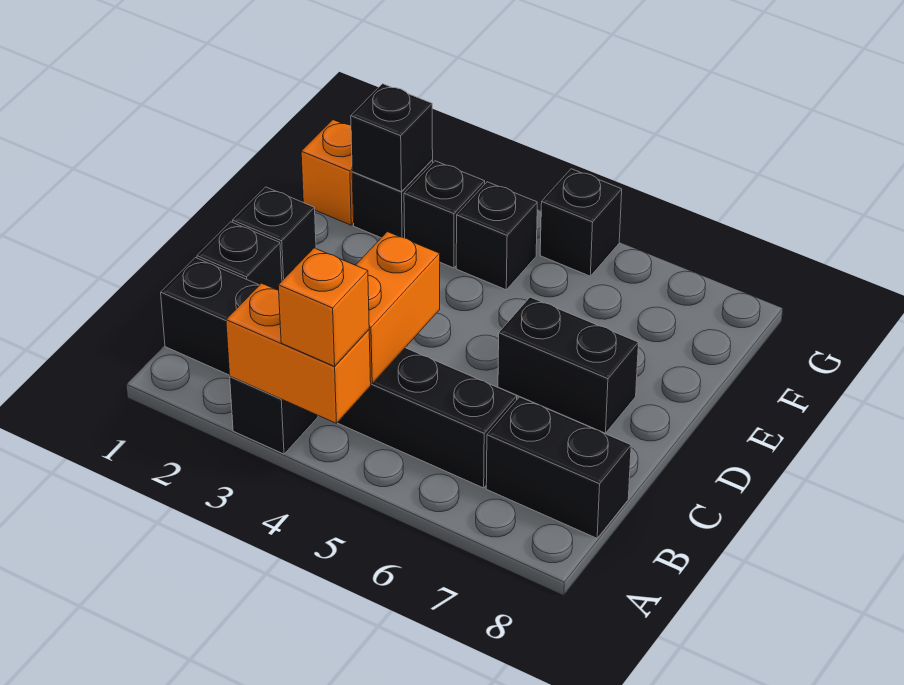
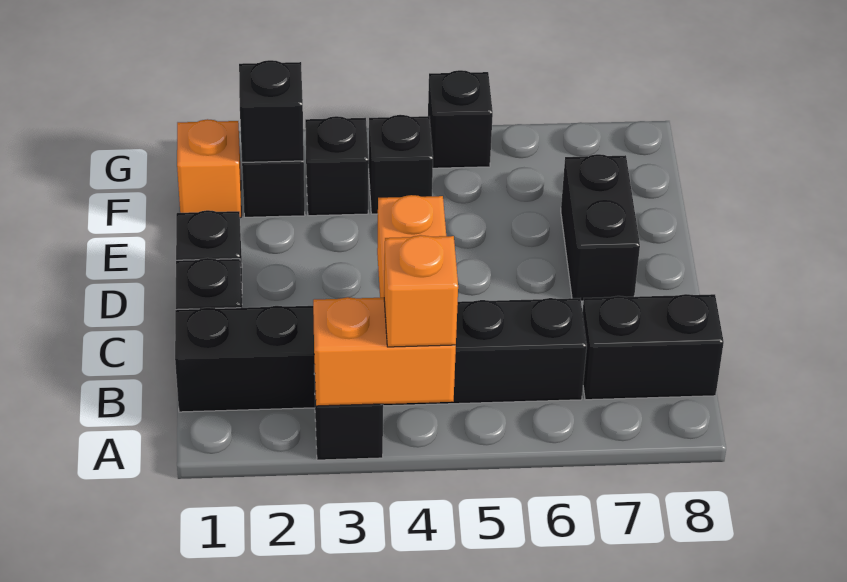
black brick D6:D7 level 1 -> black brick D7:E7 level 1

